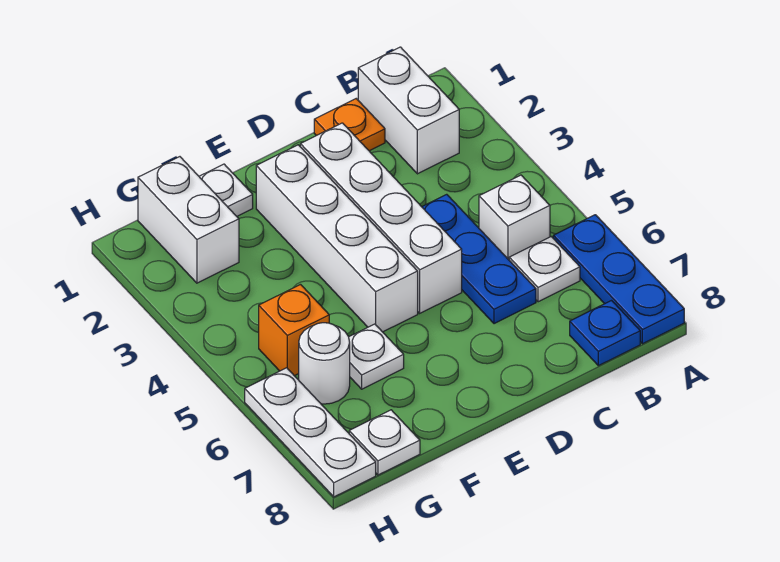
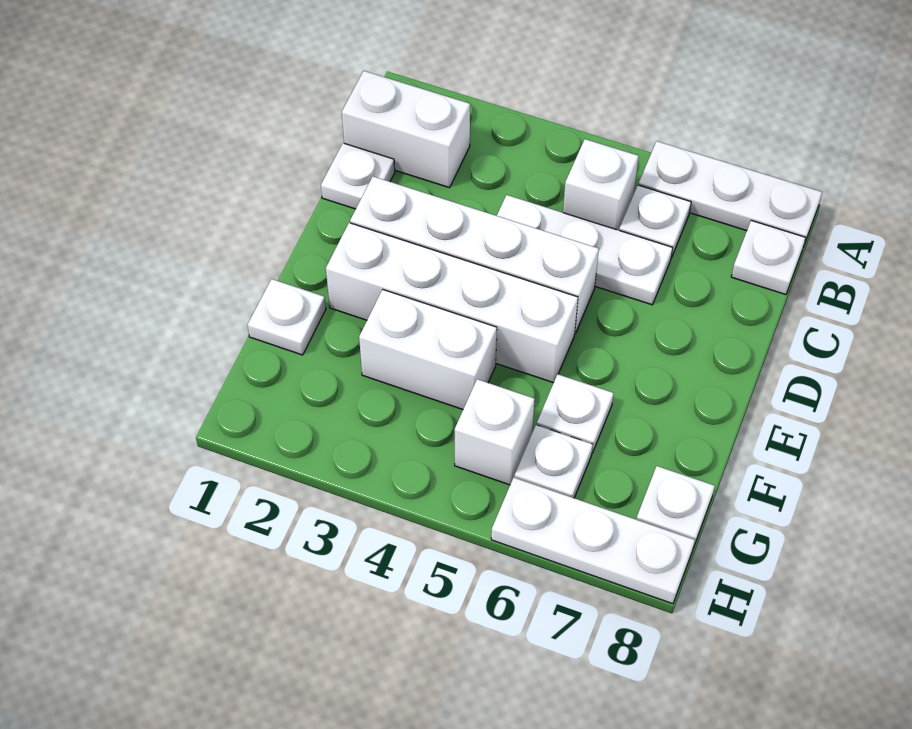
blue plate A6:A8 level 1 -> white plate A6:A8 level 1
blue plate B8 level 1 -> white plate B8 level 1
orange plate C1 level 1 -> white plate C1 level 1
blue plate C4:C6 level 1 -> white plate C4:C6 level 1
white brick G1:G2 level 1 -> white brick F3:F4 level 1
orange brick G5 level 1 -> white brick G5 level 1
white round brick G6 level 1 -> white plate G6 level 1

